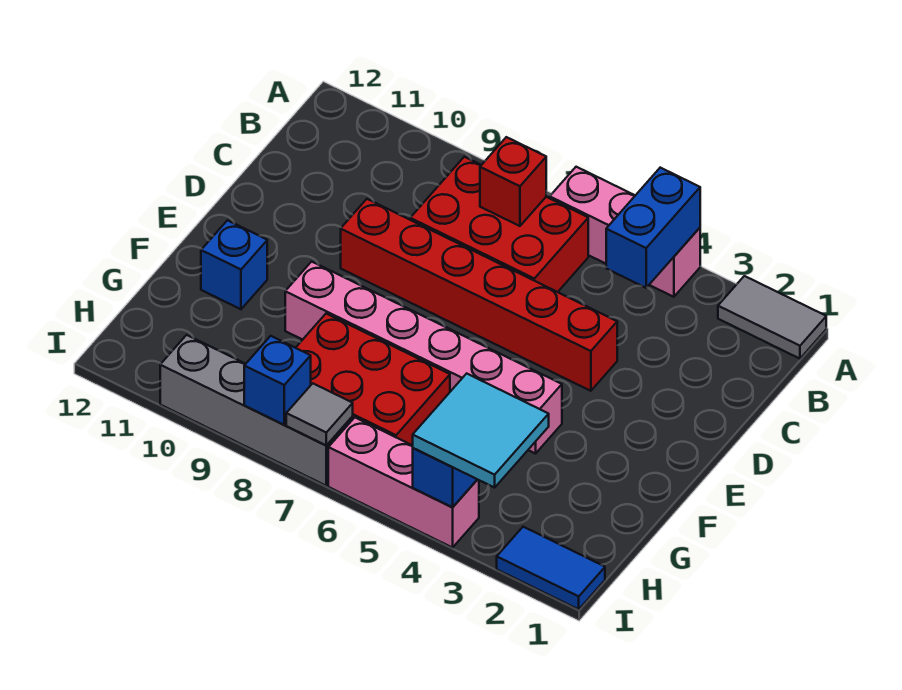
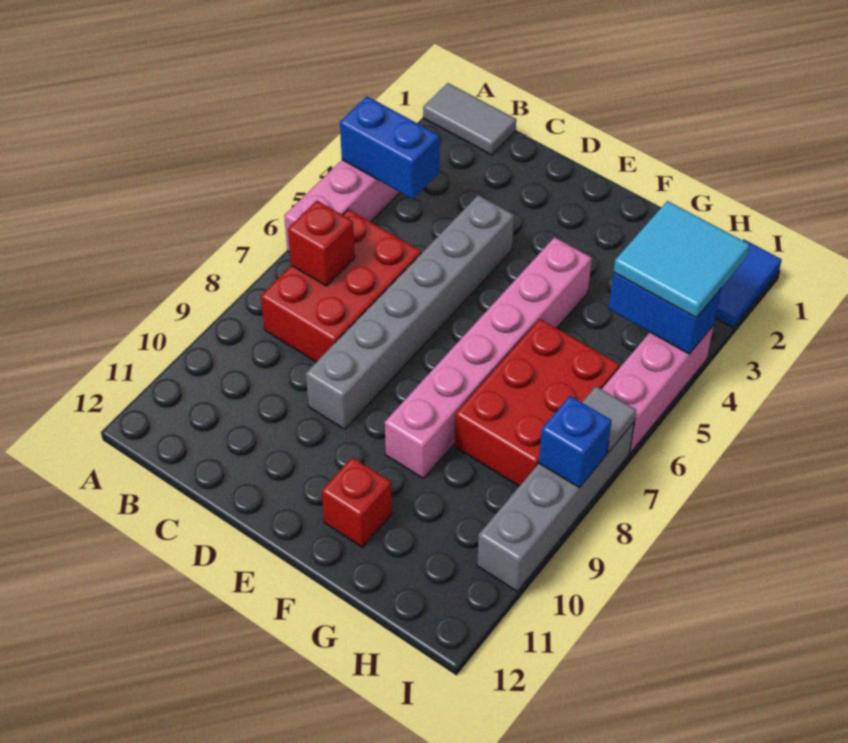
grey tile A1:A2 level 1 -> grey tile A1:B1 level 1
red brick D4:D9 level 1 -> grey brick D4:D9 level 1
blue brick F11 level 1 -> red brick F11 level 1

